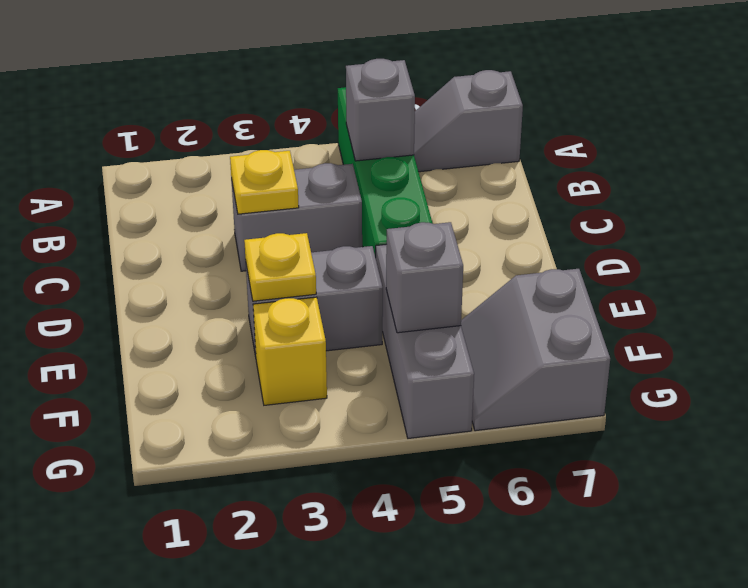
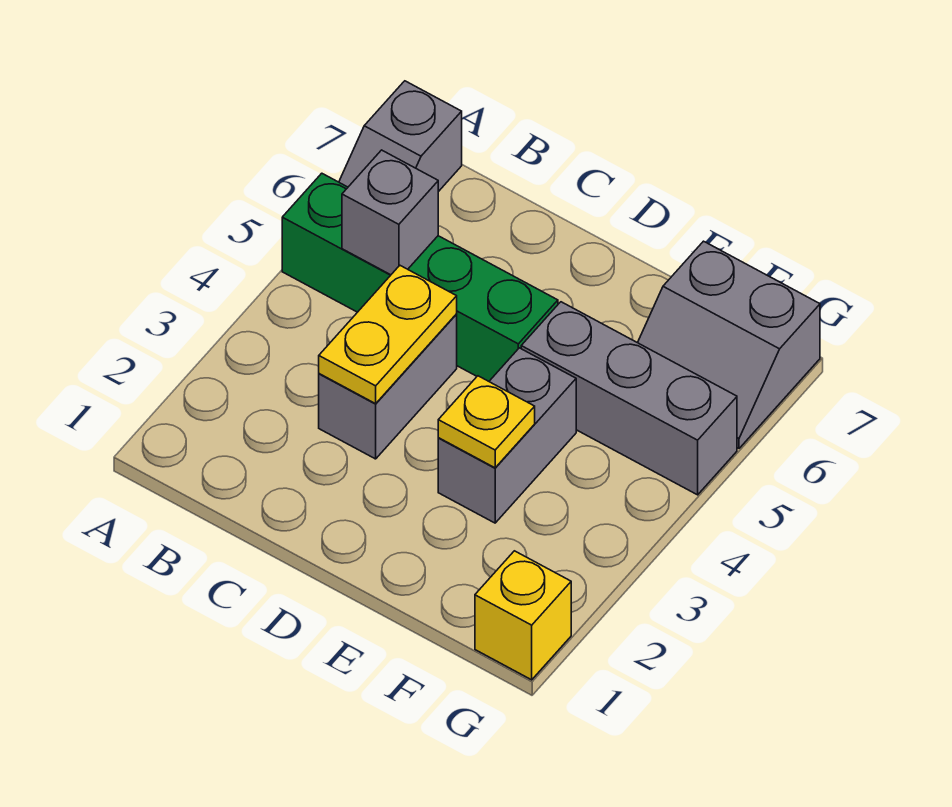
yellow plate C3 level 2 -> yellow plate C3:C4 level 2
yellow brick F3 level 1 -> yellow brick G1 level 1
grey brick F5 level 2 -> none

